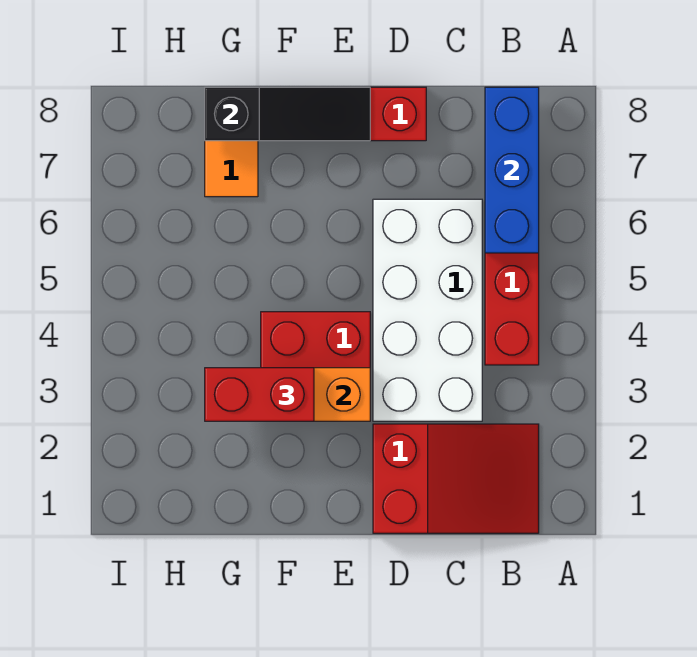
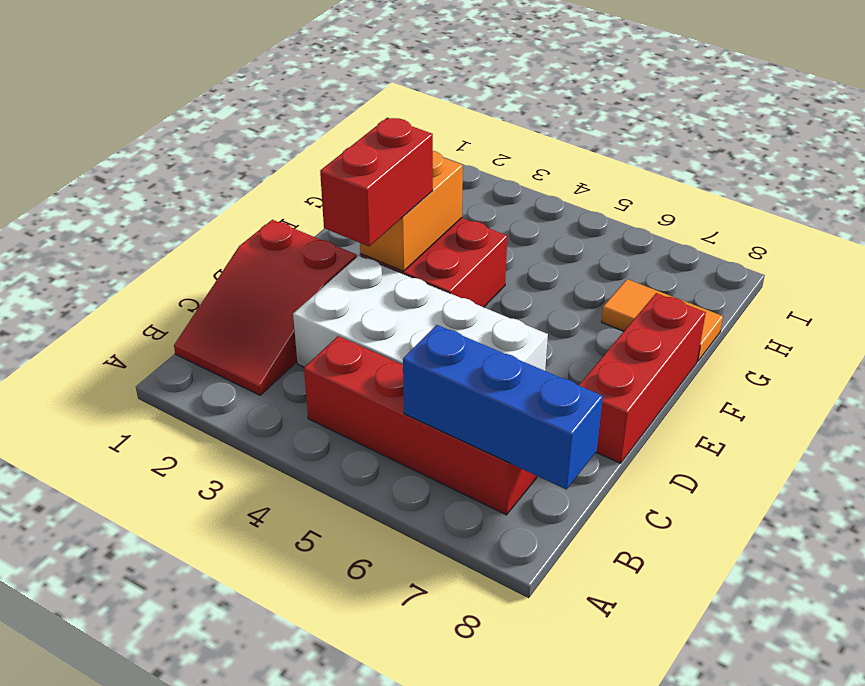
black slope E8:G8 level 2 top G -> none
red brick F3:G3 level 3 -> red brick D3:E3 level 3

